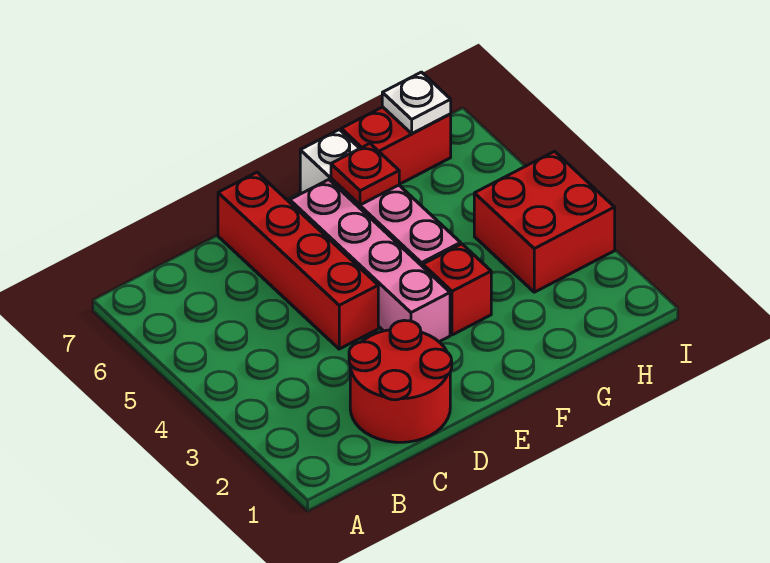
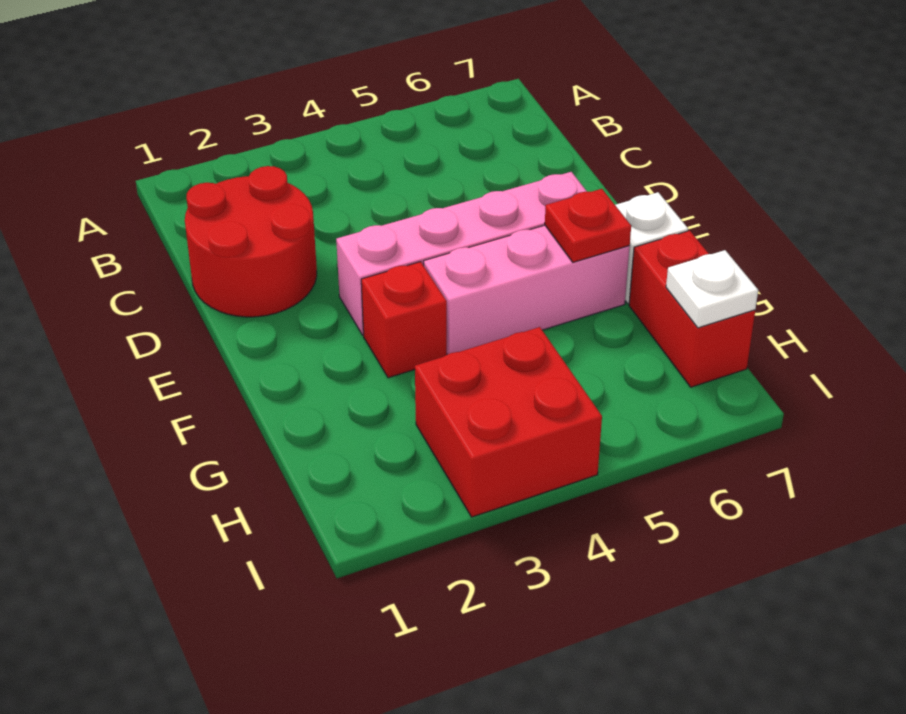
red brick D4:D7 level 1 -> none

